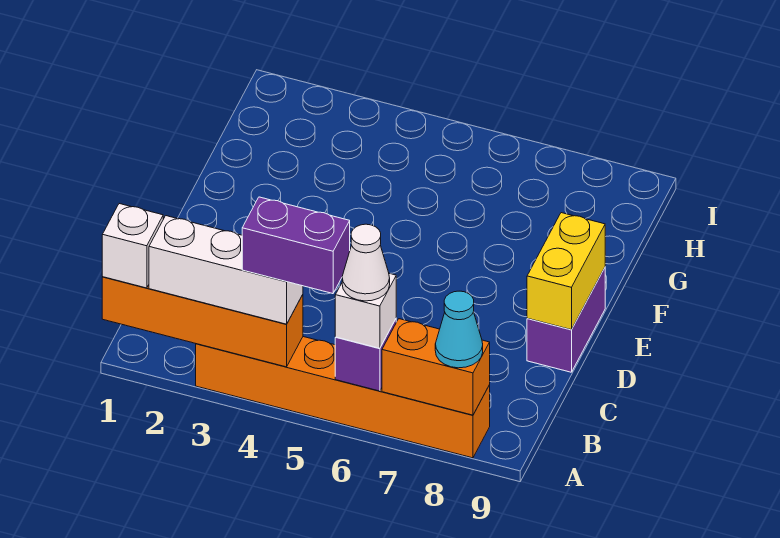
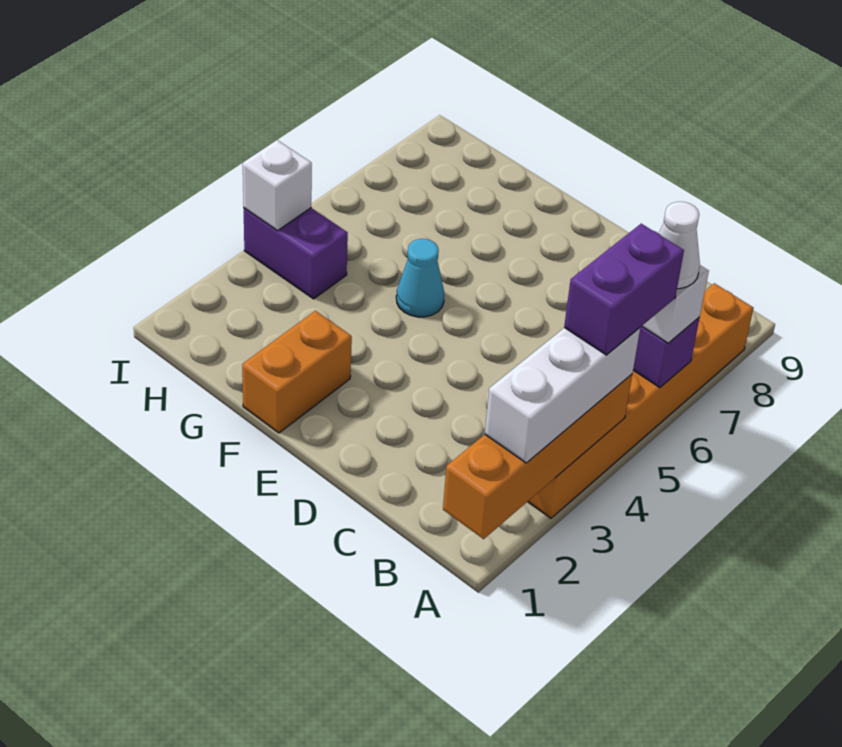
white brick A1 level 3 -> white brick I4 level 2
orange brick A7:A8 level 2 -> orange brick F1:F2 level 1
cyan cone A8 level 3 -> cyan cone F5 level 1
purple brick D9:E9 level 1 -> purple brick H4:I4 level 1
yellow brick D9:E9 level 2 -> none

